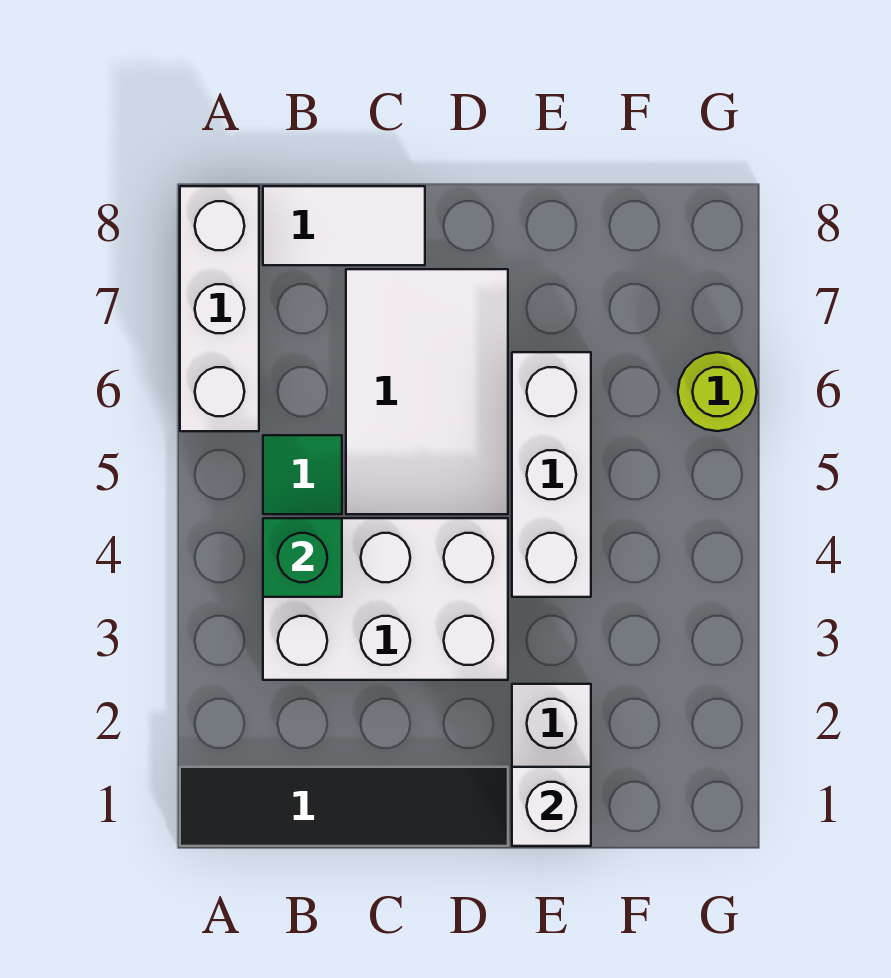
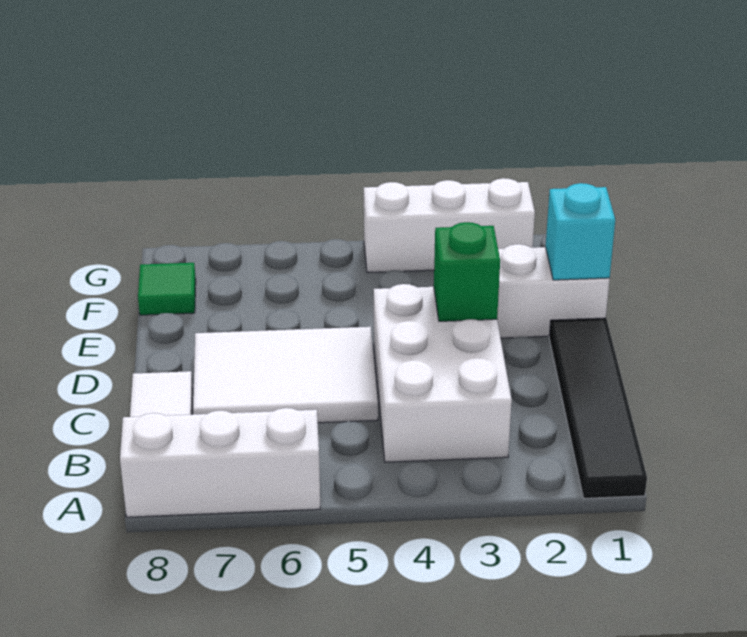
green brick B4 level 2 -> green brick D3 level 2
green tile B5 level 1 -> green tile F8 level 1
white brick E1 level 2 -> cyan brick E1 level 2
white brick E4:E6 level 1 -> white brick G2:G4 level 1
lime round brick G6 level 1 -> none

